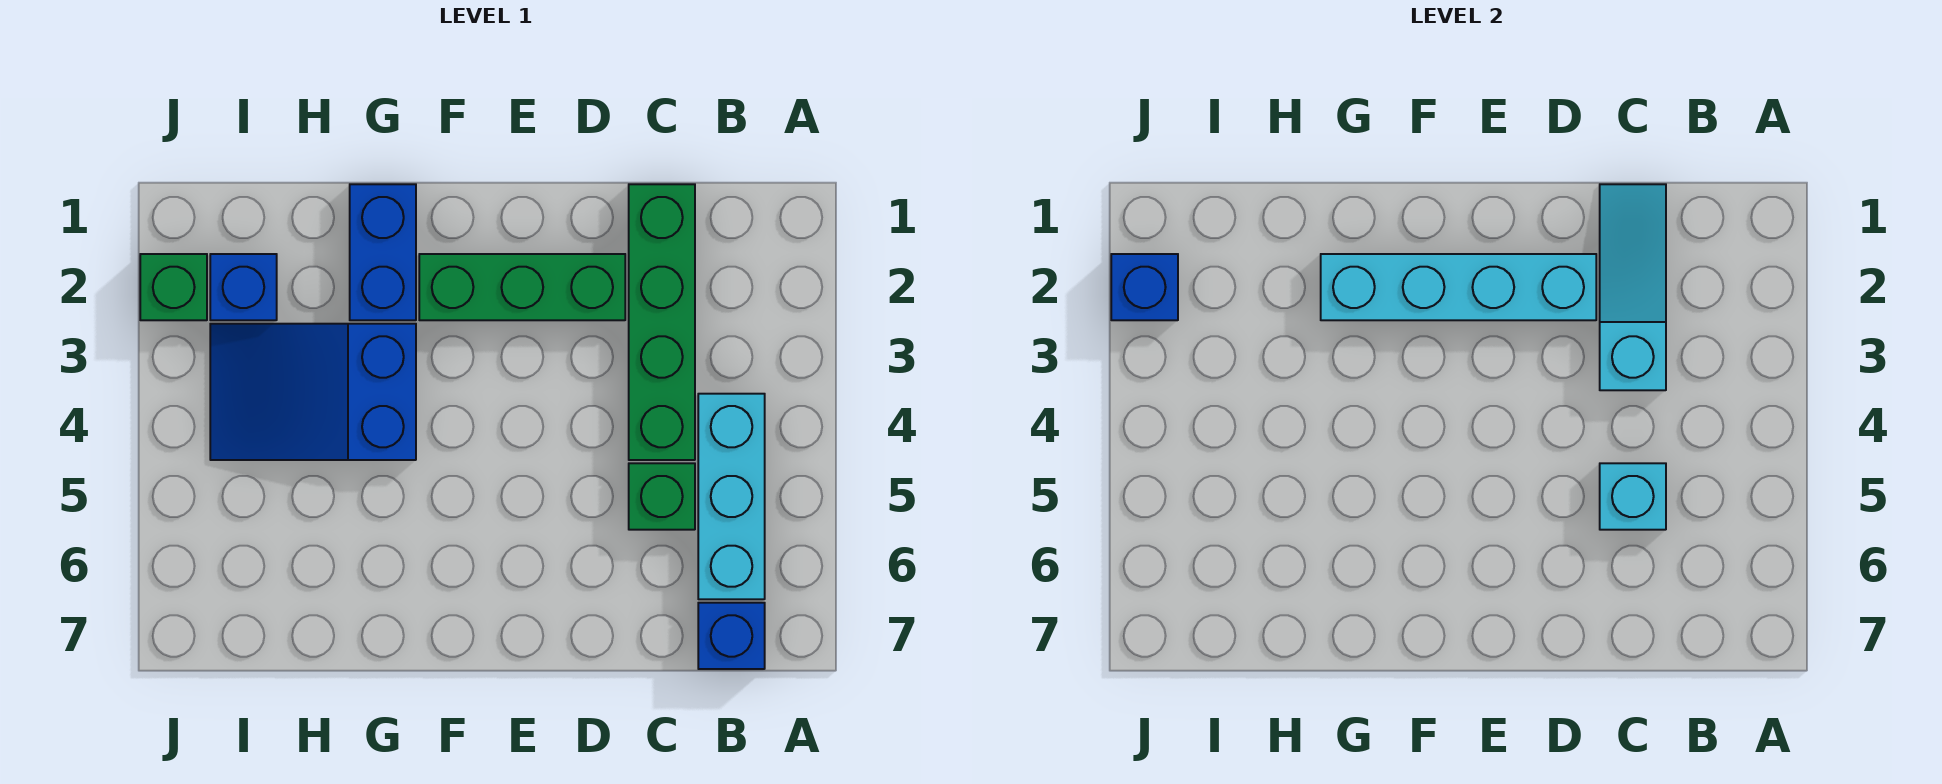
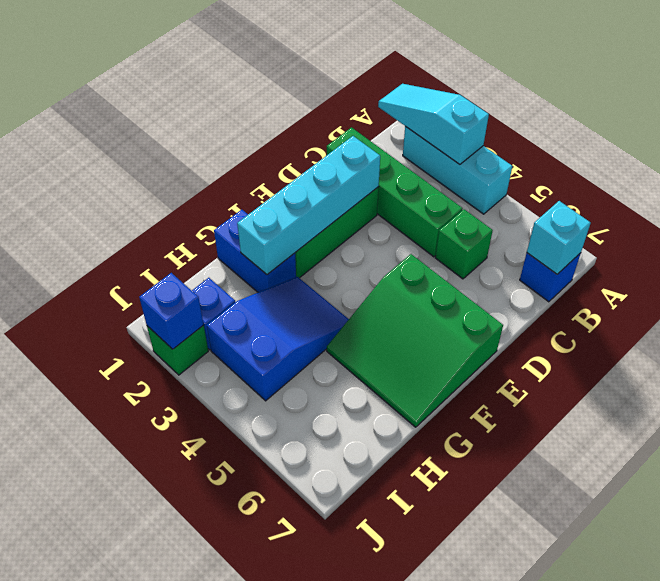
cyan brick B4:B6 level 1 -> cyan brick A2:A4 level 1
cyan slope C1:C3 level 2 top 3 -> cyan slope A1:A3 level 2 top 3
cyan brick C5 level 2 -> cyan brick B7 level 2
none -> green slope E5:G7 level 1 top E
blue slope G3:I4 level 1 top G -> blue slope G3:I4 level 1 top I

